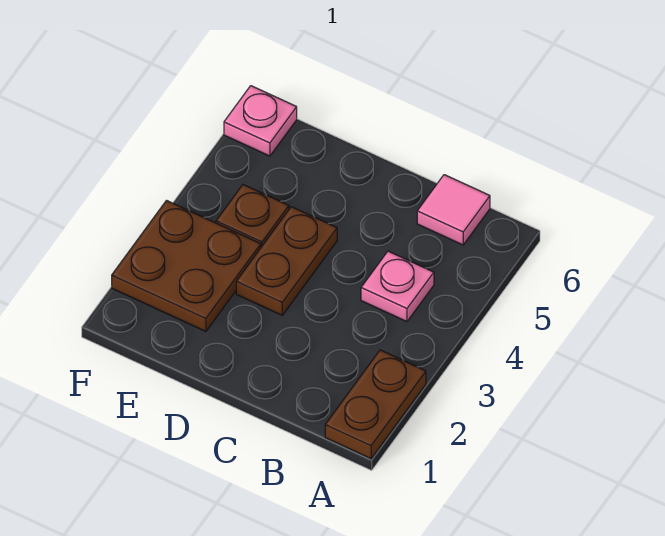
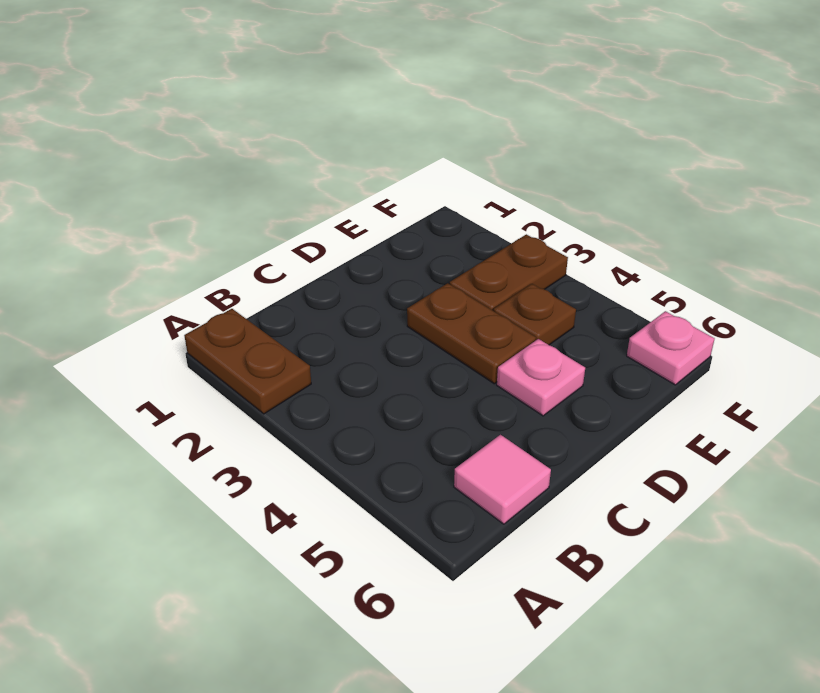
pink plate B4 level 1 -> pink plate D5 level 1
brown plate E2:F3 level 1 -> brown plate E3:F3 level 1

